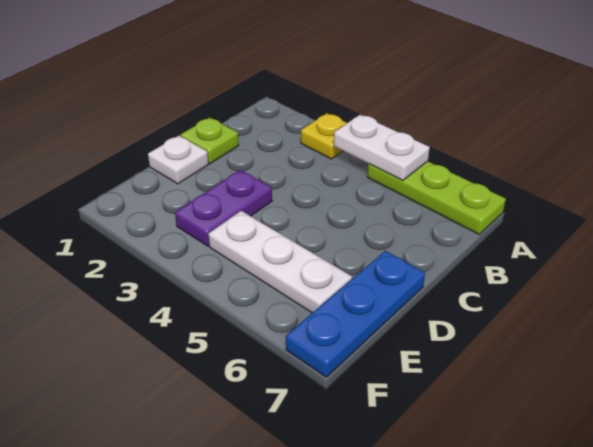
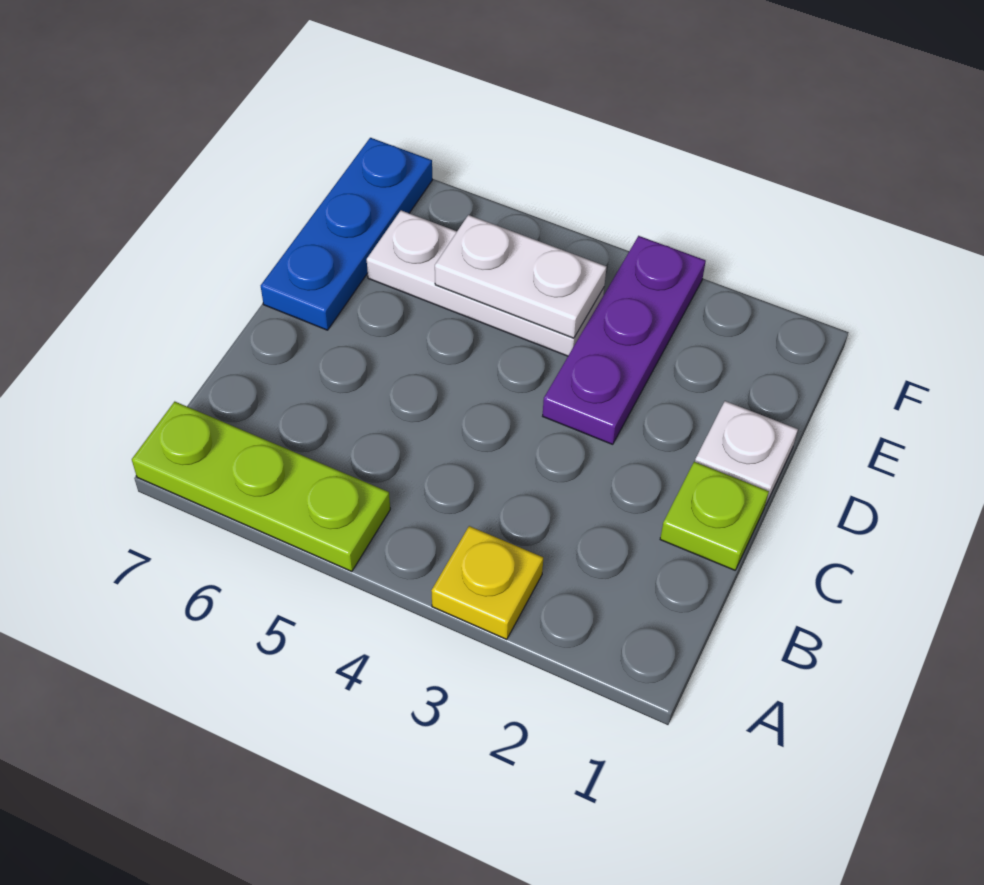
white plate A4:A5 level 2 -> white plate E4:E5 level 2
purple plate D3:E3 level 1 -> purple plate D3:F3 level 1

